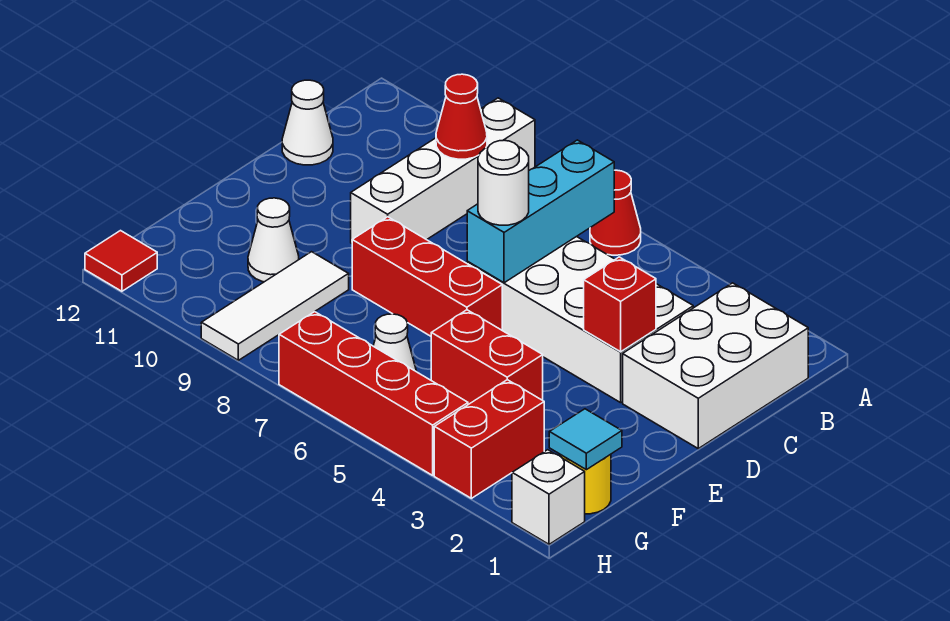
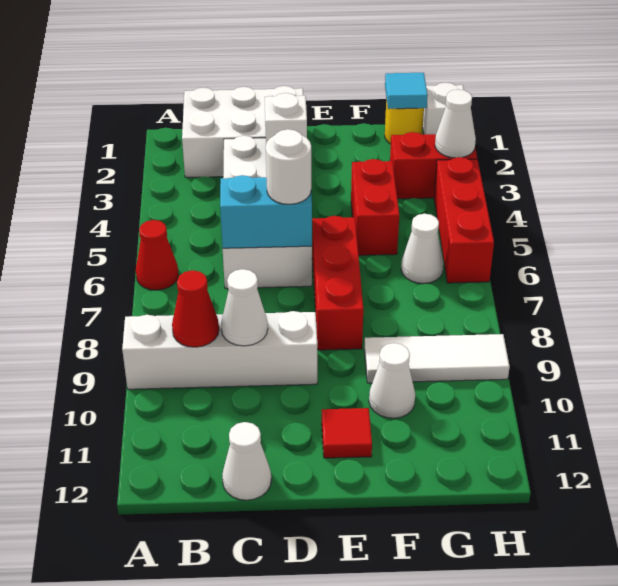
cyan brick B6:D6 level 2 -> cyan brick C6:D6 level 2
none -> white cone C9 level 2
red brick D3 level 2 -> white brick D3 level 2
none -> white cone H3 level 2
red brick H4:H7 level 1 -> red brick H4:H6 level 1
red tile H12 level 1 -> red tile E11 level 1

